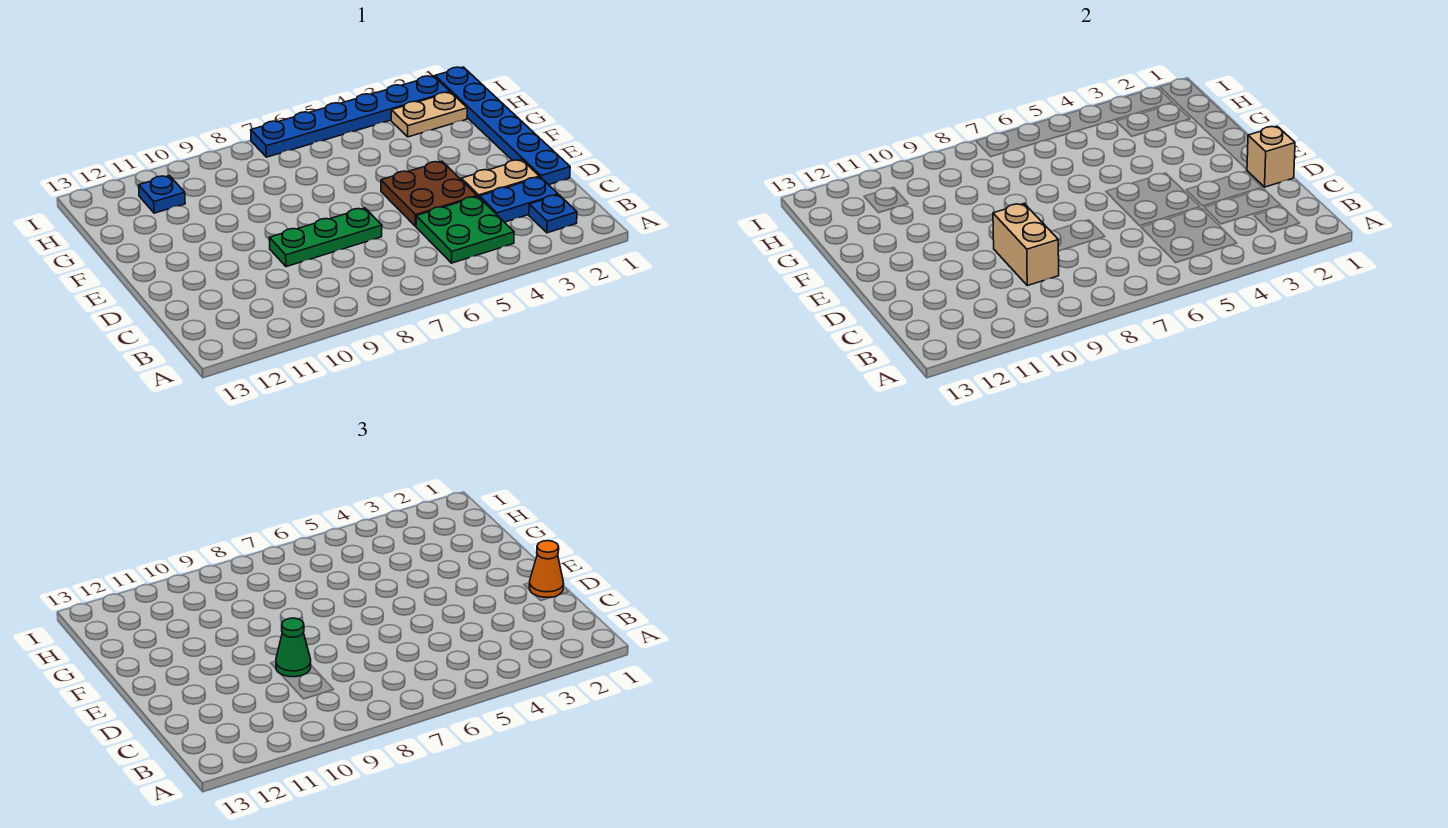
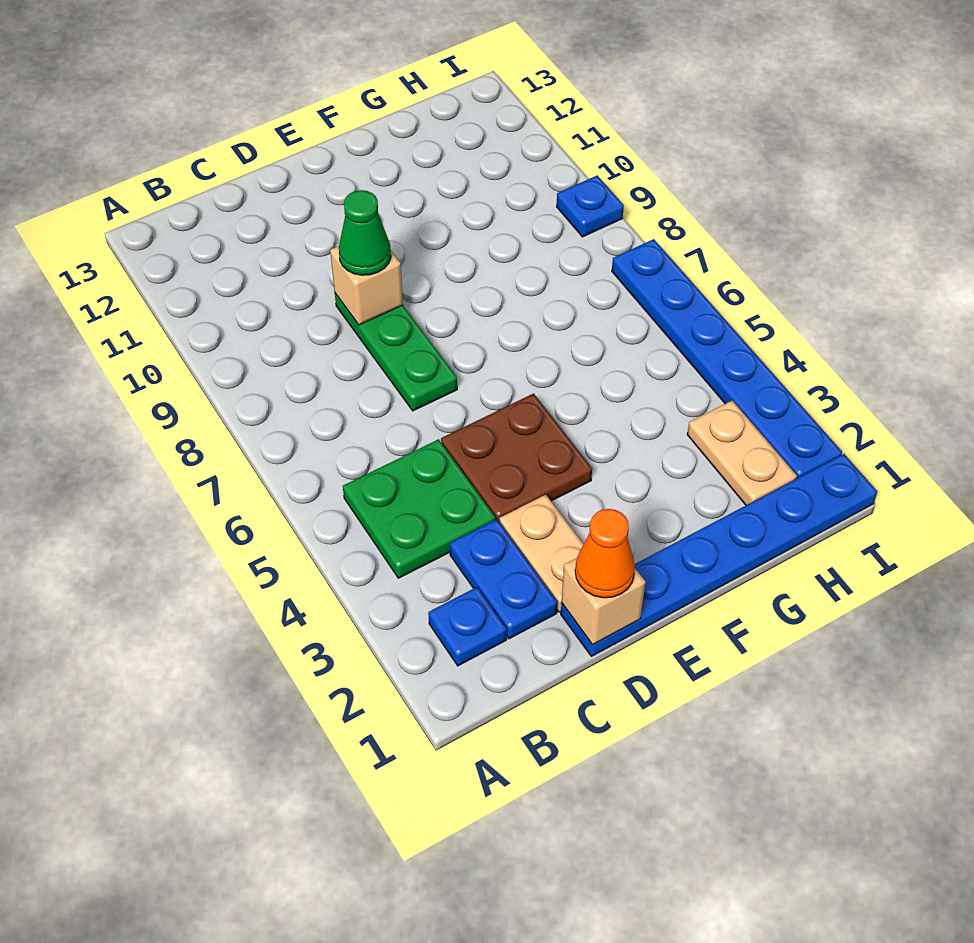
tan brick C9:D9 level 2 -> tan brick D9 level 2
blue plate H11 level 1 -> blue plate I9 level 1

